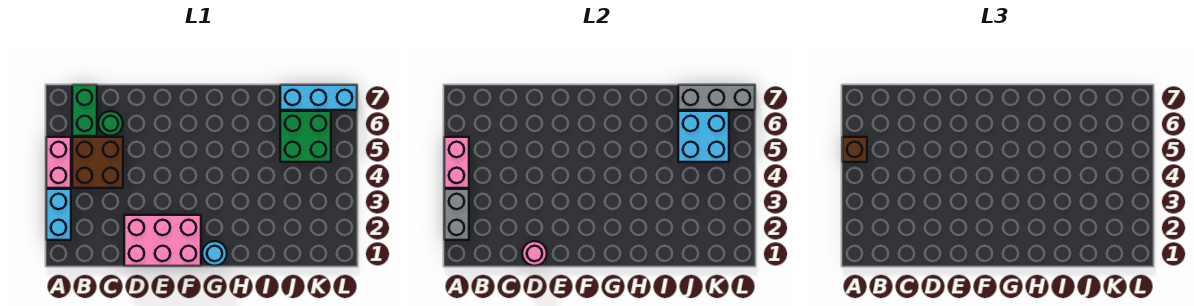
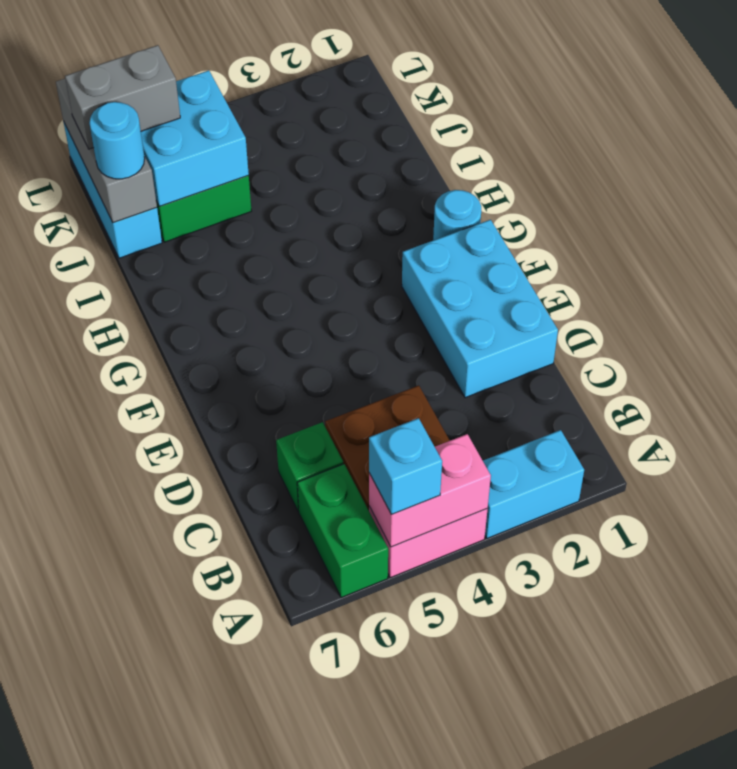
grey brick A2:A3 level 2 -> grey brick K6:K7 level 3
brown brick A5 level 3 -> cyan brick A5 level 3
green brick B6:B7 level 1 -> green brick A6:B6 level 1
green round brick C6 level 1 -> green brick C6 level 1
pink brick D1:F2 level 1 -> cyan brick D1:F2 level 1
pink round brick D1 level 2 -> none
none -> cyan round brick J7 level 3

